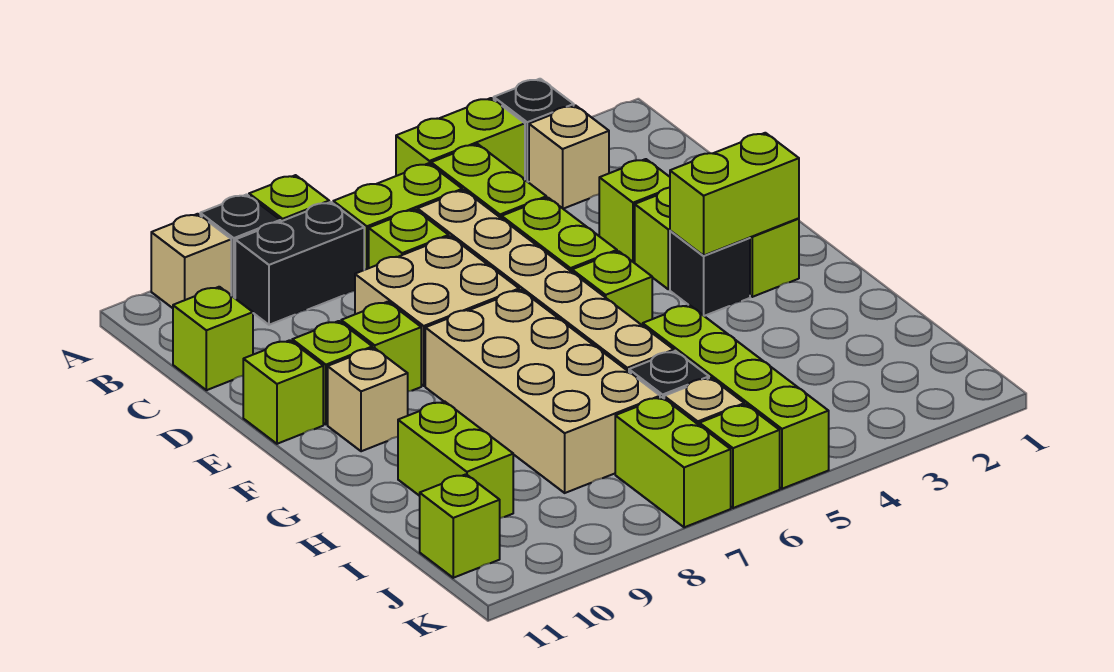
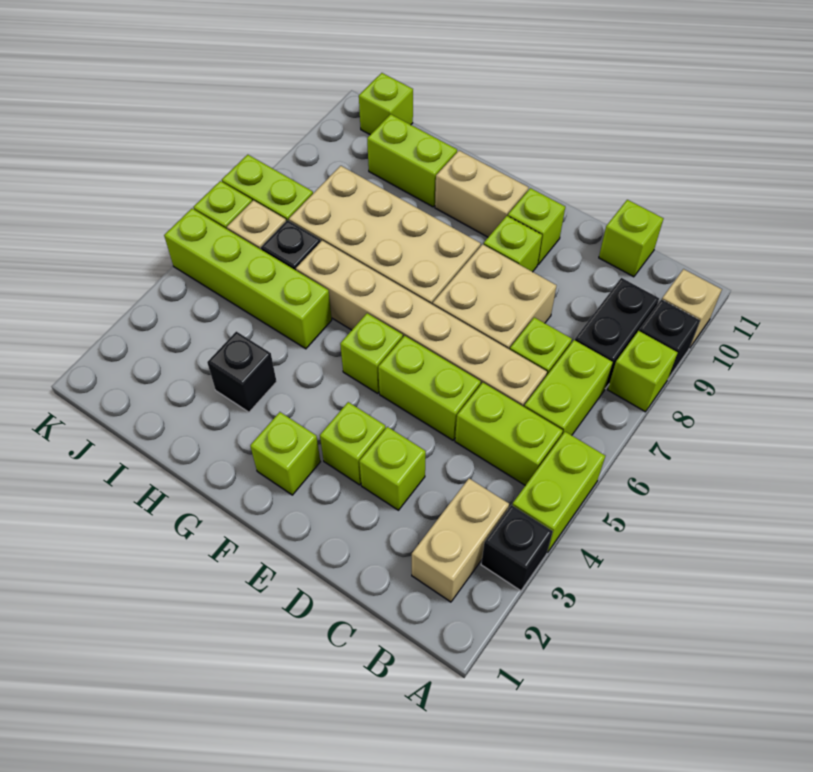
tan brick B3 level 1 -> tan brick B2:B3 level 1
lime brick E11 level 1 -> none
lime brick F2:F3 level 2 -> none
black brick F3 level 1 -> black brick H3 level 1
tan brick F10 level 1 -> tan brick F10:G10 level 1

